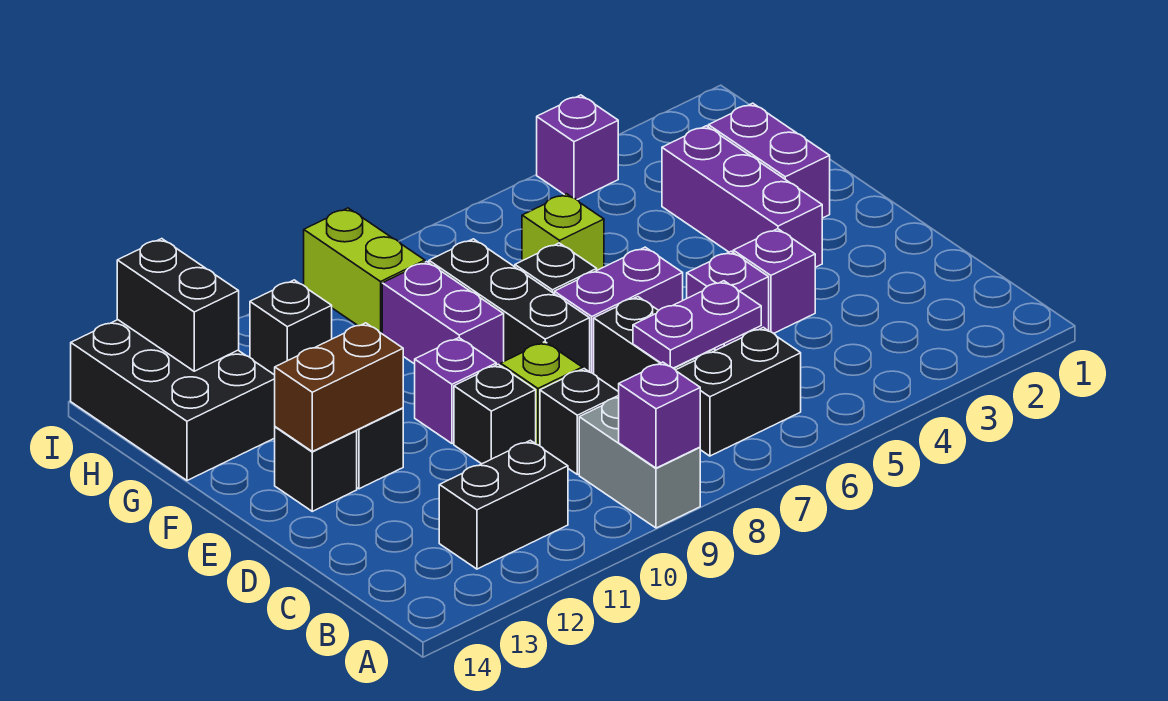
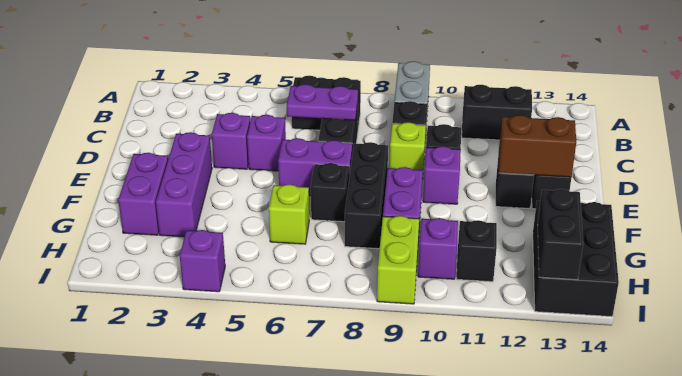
purple brick A9 level 2 -> purple brick H10 level 1

